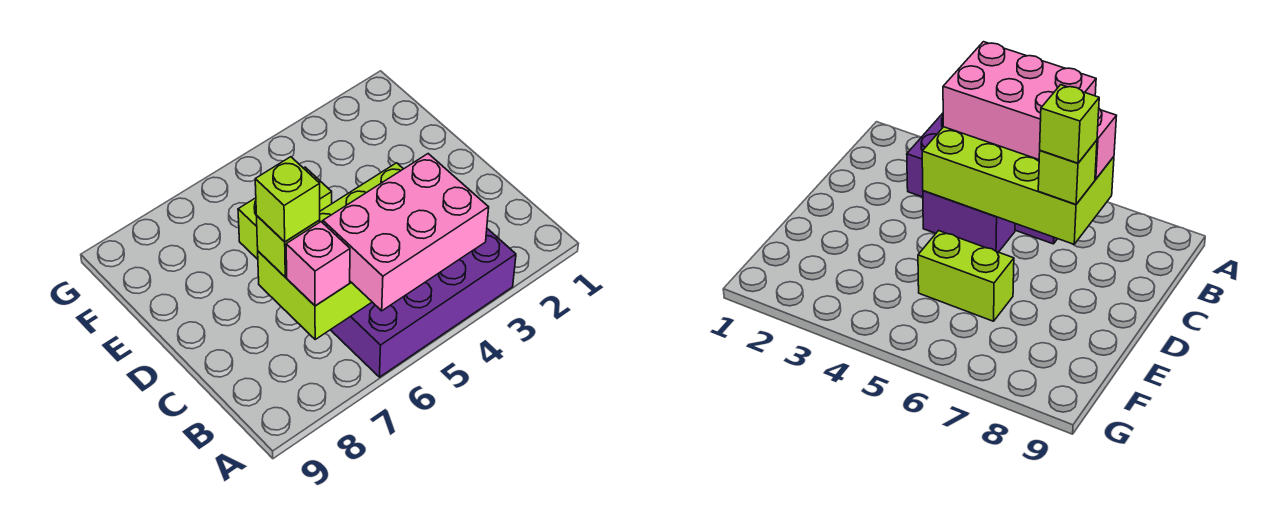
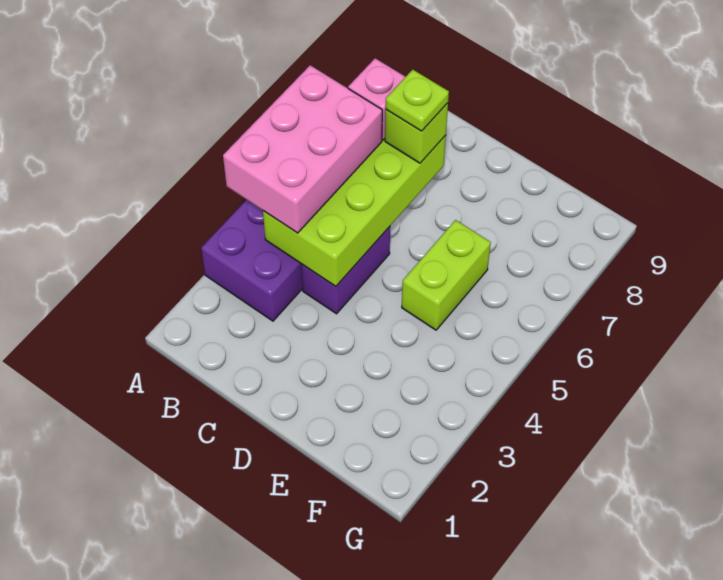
lime brick C7 level 4 -> lime plate C7 level 4

